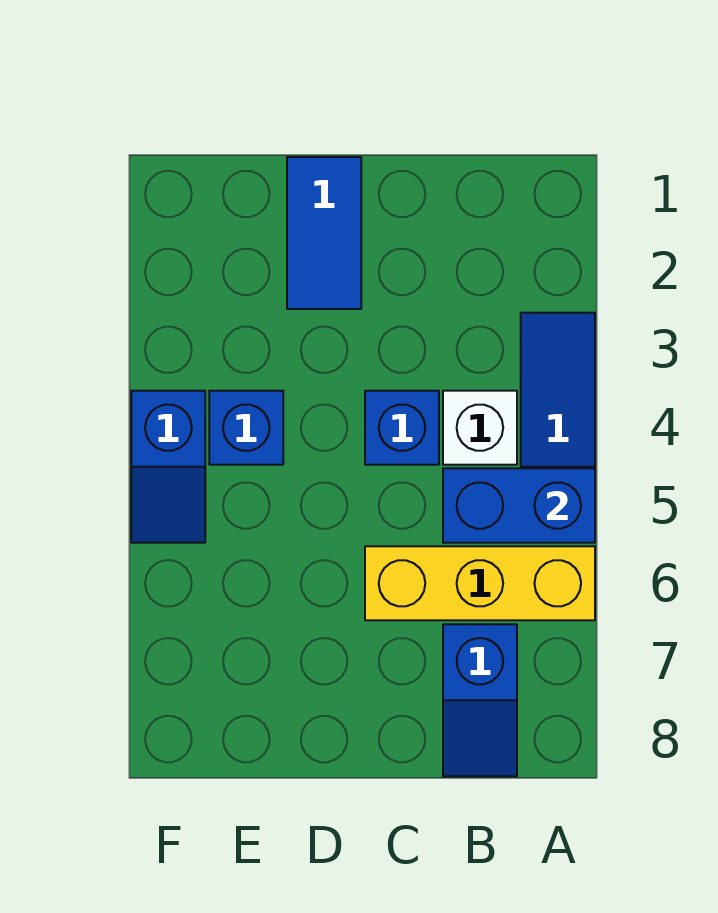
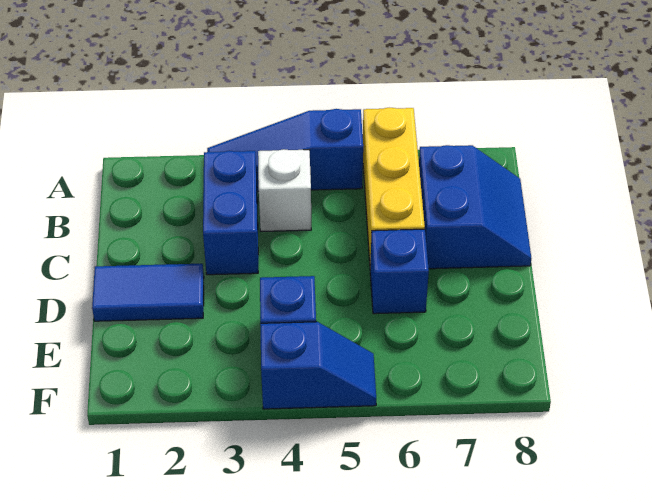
blue brick A5:B5 level 2 -> blue brick B3:C3 level 1
blue slope B7:B8 level 1 top 7 -> blue slope B7:C8 level 1 top 7
blue brick C4 level 1 -> blue brick D6 level 1

